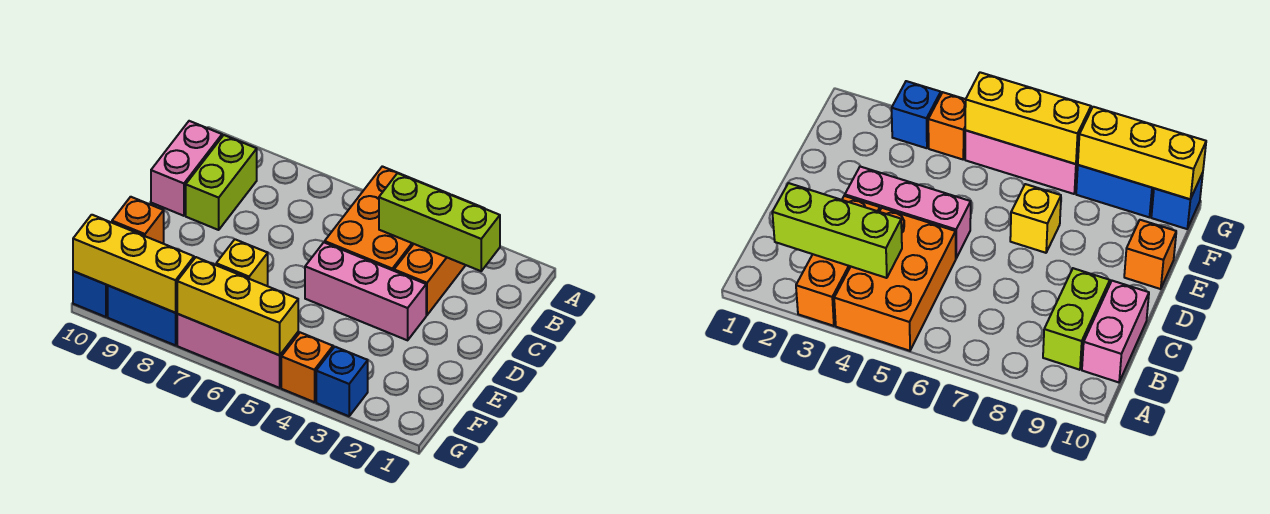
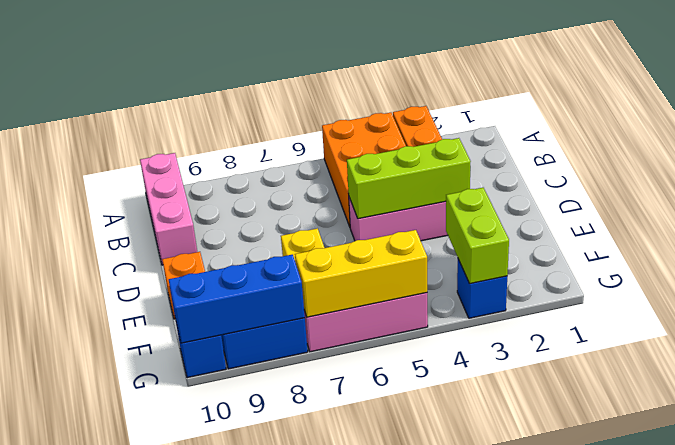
lime brick B2:B4 level 2 -> lime brick D3:D5 level 2
lime brick B9:C9 level 1 -> lime brick F3:G3 level 2
pink brick B10:C10 level 1 -> pink brick A10:C10 level 1
orange brick G4 level 1 -> none
yellow brick G8:G10 level 2 -> blue brick G8:G10 level 2

